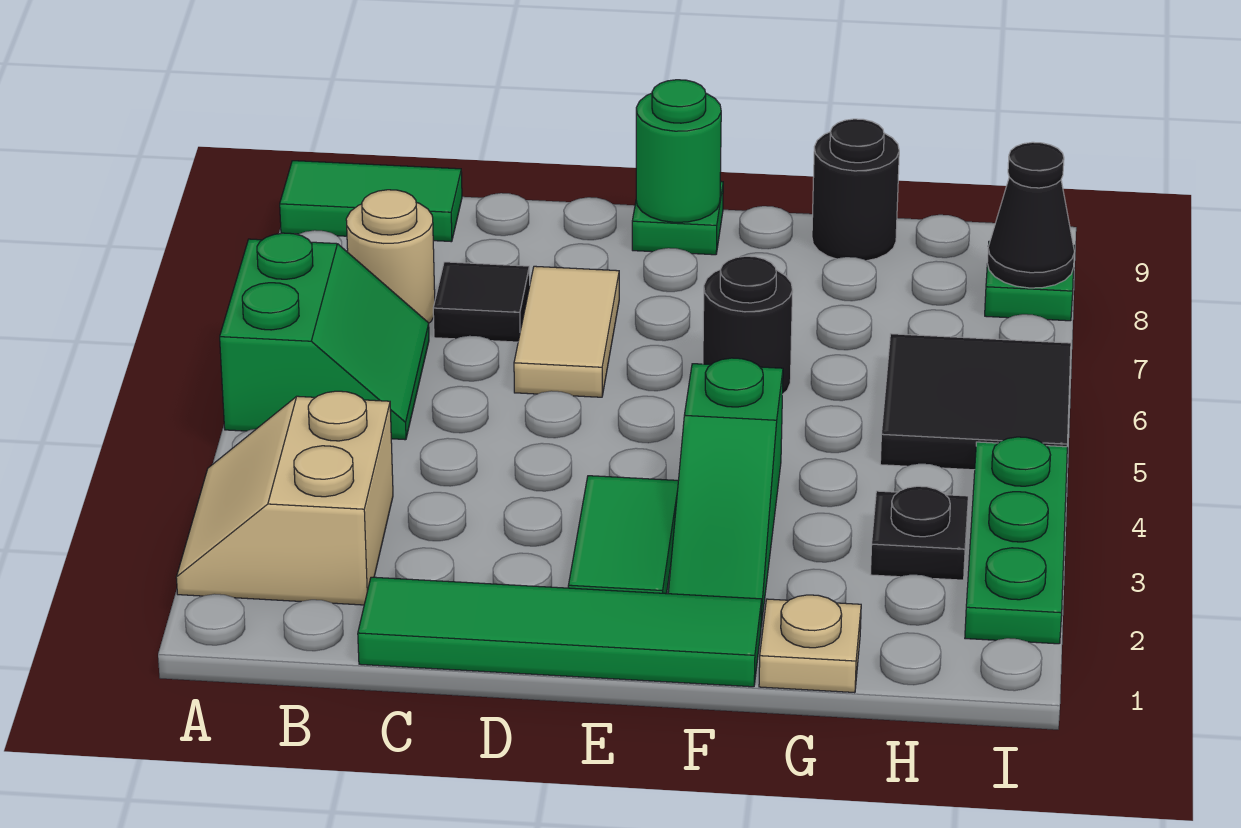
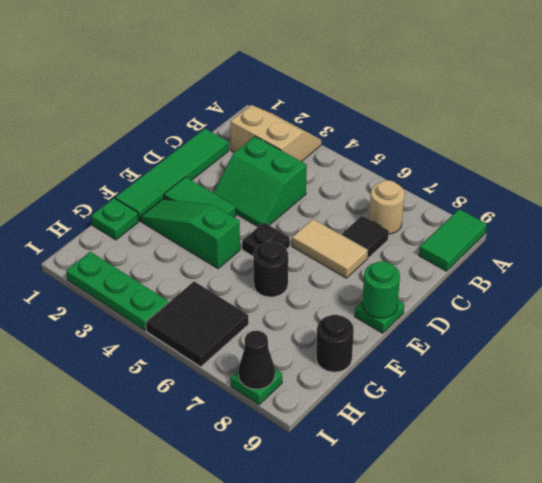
green slope A5:B6 level 1 top A -> green slope C3:D4 level 1 top C
tan plate G1 level 1 -> green plate G1 level 1
black plate H3 level 1 -> black plate E5 level 1

